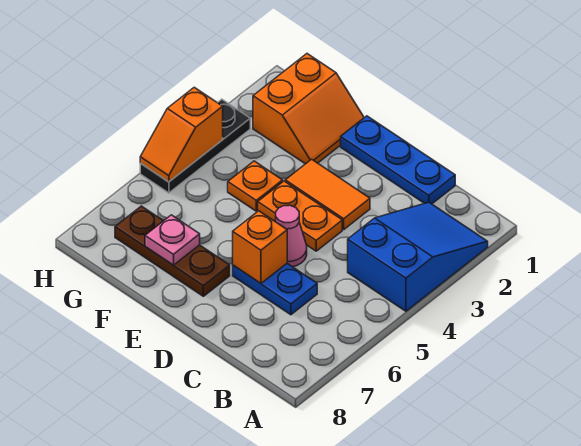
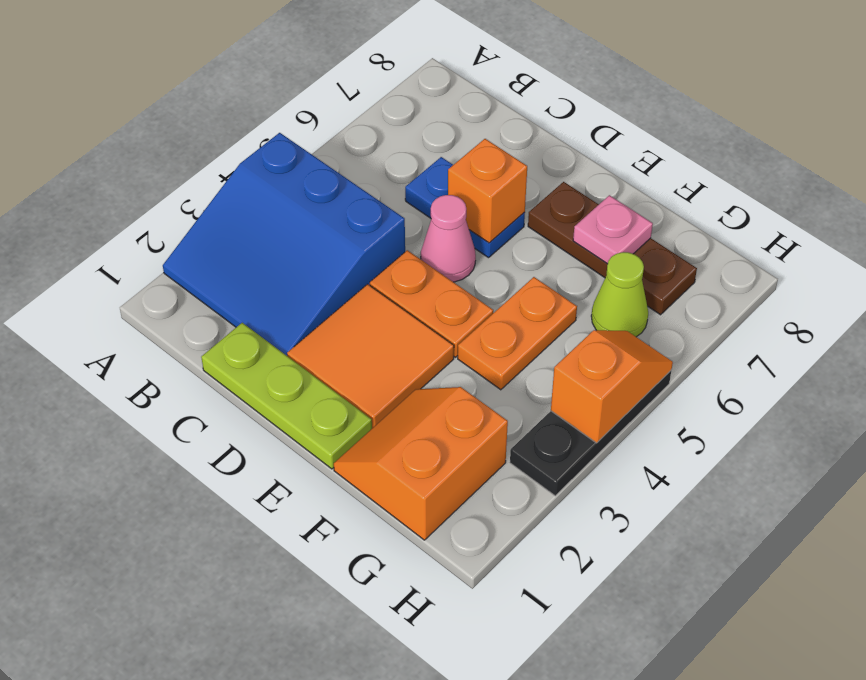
blue slope A2:B4 level 1 top 4 -> blue slope A2:C4 level 1 top 4
blue plate C1:E1 level 1 -> lime plate C1:E1 level 1
orange tile D3:E3 level 1 -> orange tile D2:E3 level 1
orange plate F4 level 1 -> orange plate F4:F5 level 1
none -> lime cone G6 level 1

